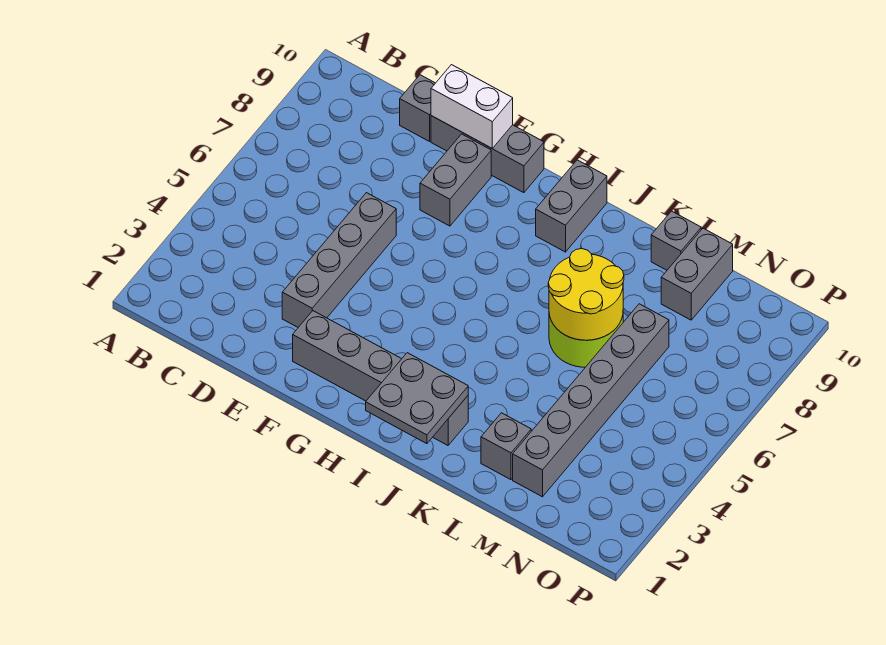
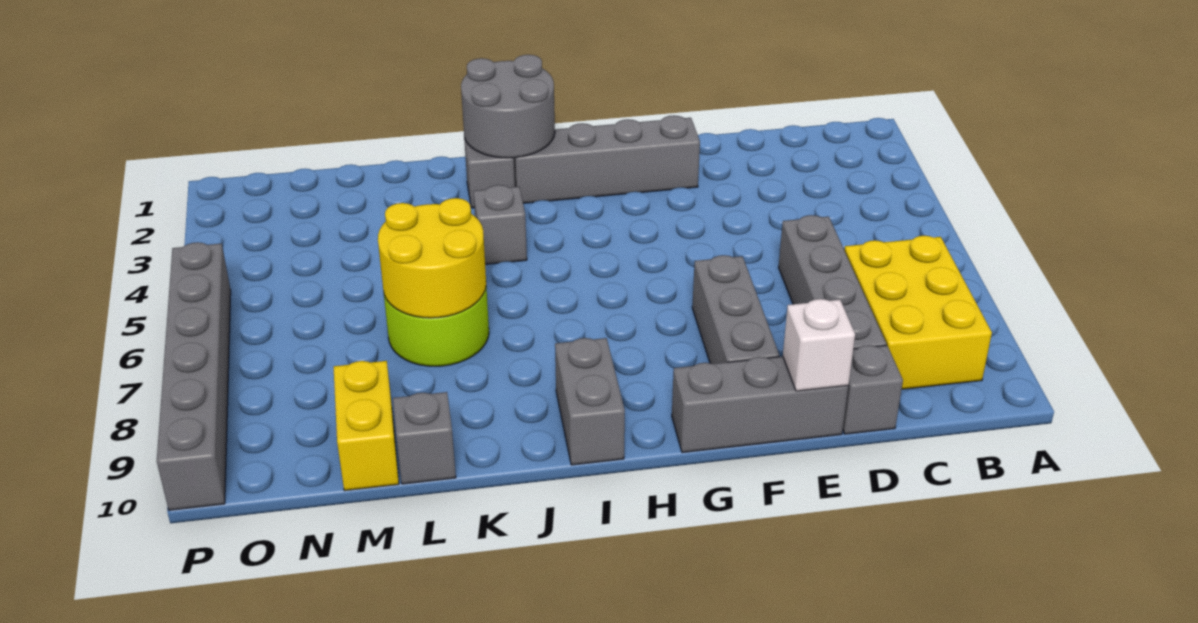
none -> yellow brick B7:C9 level 1
grey brick E3:E6 level 1 -> grey brick D6:D9 level 1
white brick E10:F10 level 2 -> white brick E10 level 2
grey brick F8:F9 level 1 -> grey brick F7:F9 level 1
grey plate I1:J2 level 2 -> grey round brick I1:J2 level 2
grey brick L2 level 1 -> grey brick J4 level 1
grey brick M2:M7 level 1 -> grey brick P5:P10 level 1
grey brick M9:M10 level 1 -> yellow brick M9:M10 level 1

